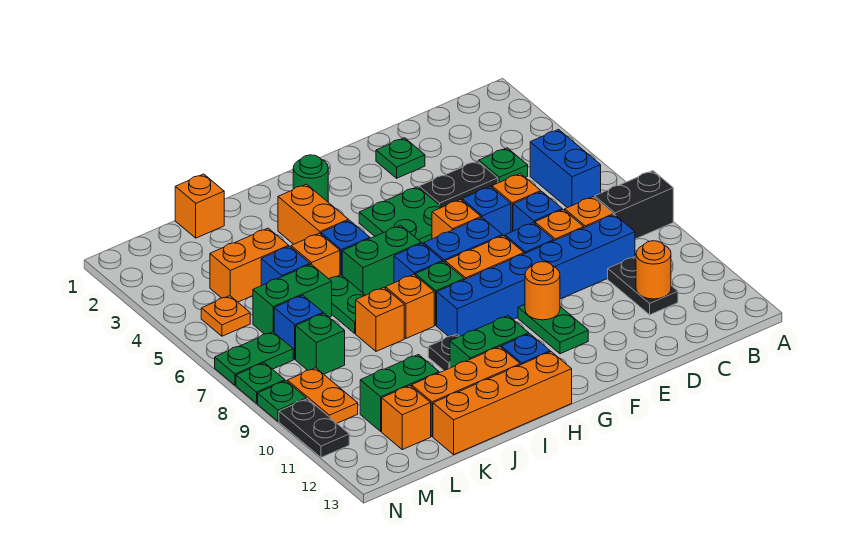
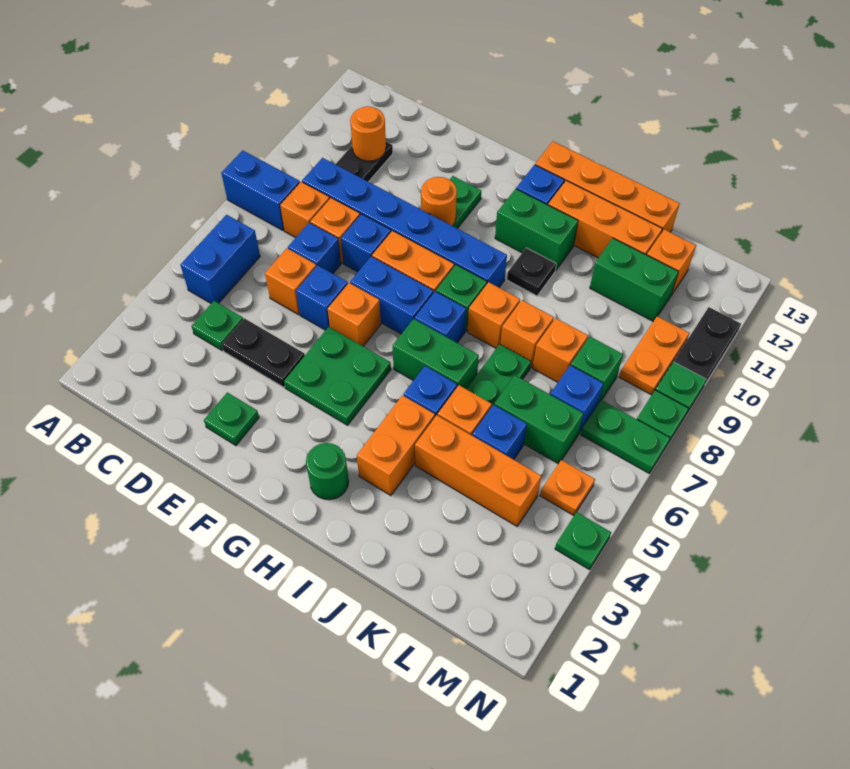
black brick A8:B8 level 1 -> blue brick A8:B8 level 1
orange brick K1 level 1 -> orange brick K8 level 1
orange brick K4:L4 level 1 -> orange brick J4:L4 level 1
none -> green plate N4 level 1

